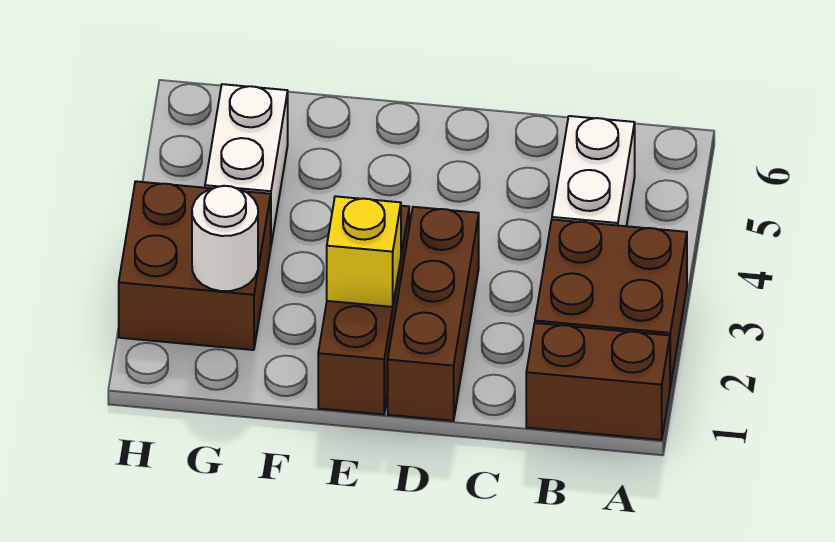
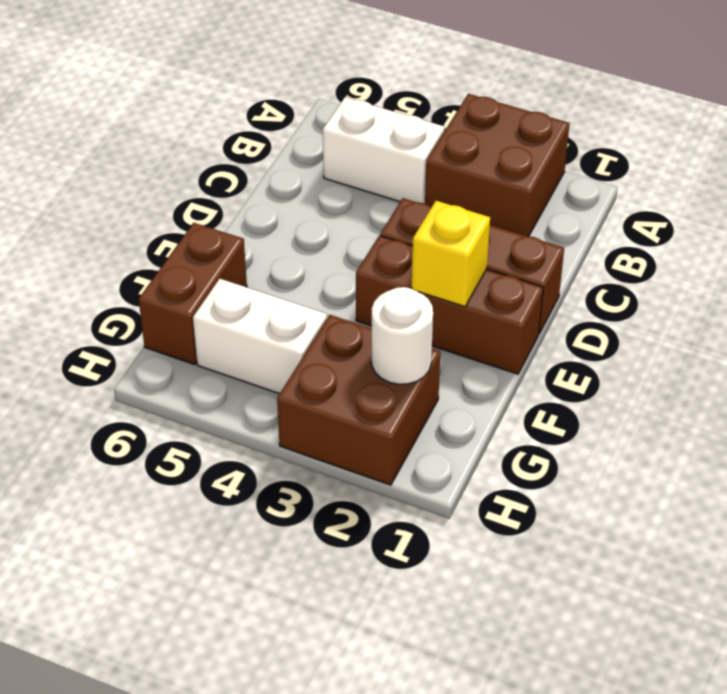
brown brick A1:B1 level 1 -> brown brick F6:G6 level 1

